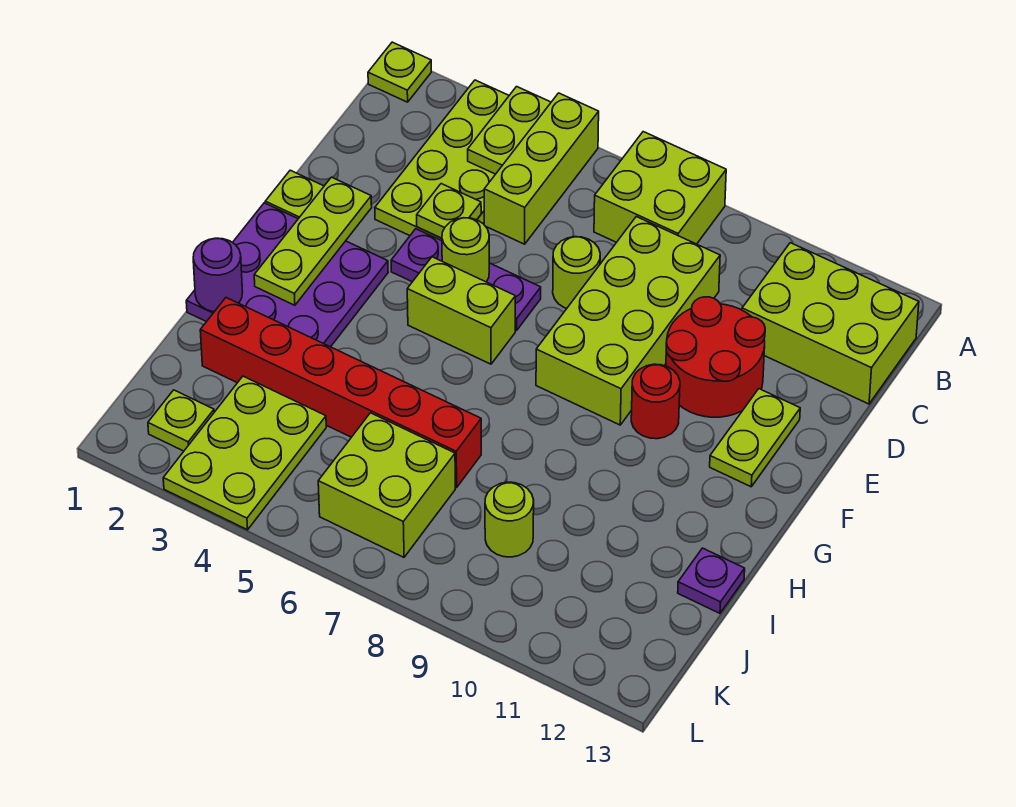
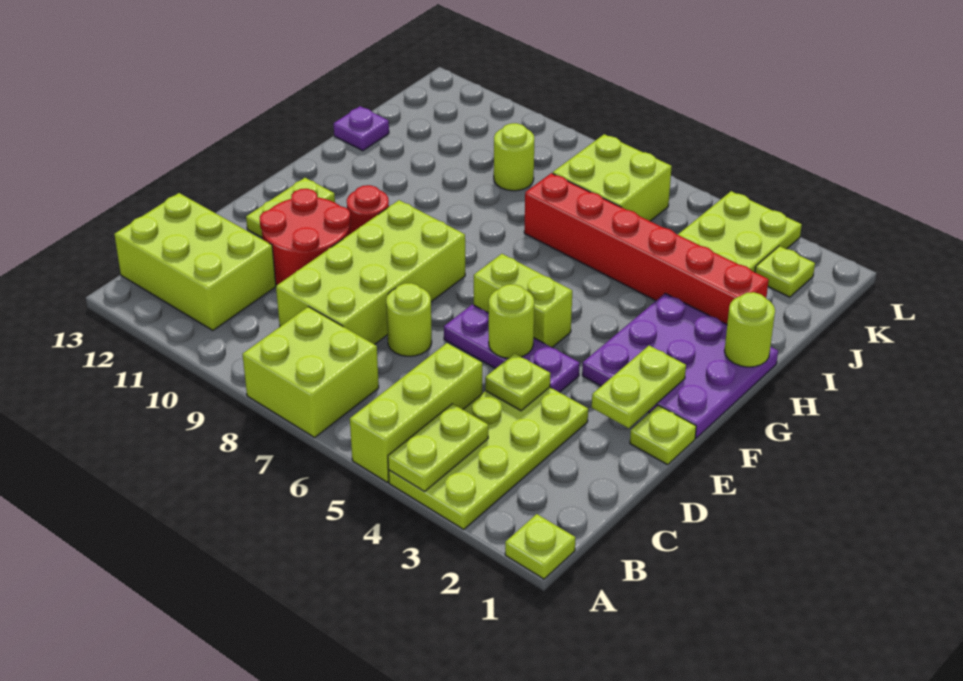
lime plate E2:G2 level 2 -> lime plate E2:F2 level 2
purple round brick H1 level 2 -> lime round brick H1 level 2

